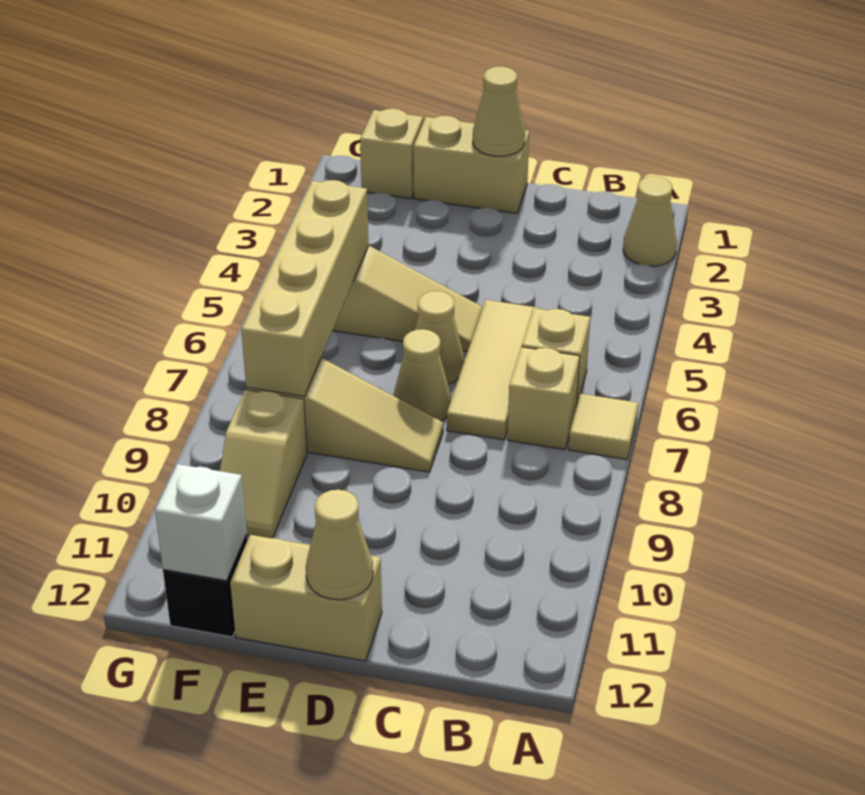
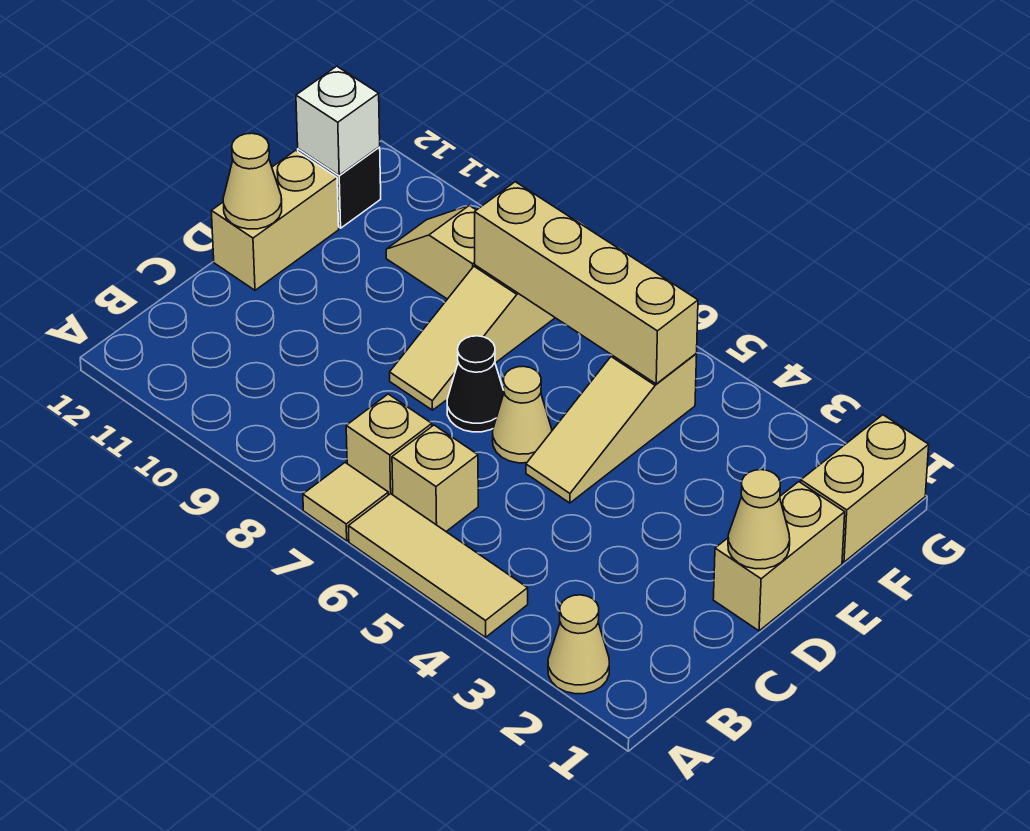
tan tile C5:C7 level 1 -> tan tile A4:A6 level 1
tan cone D7 level 1 -> black cone D7 level 1
tan brick F1 level 1 -> tan brick F1:G1 level 1

